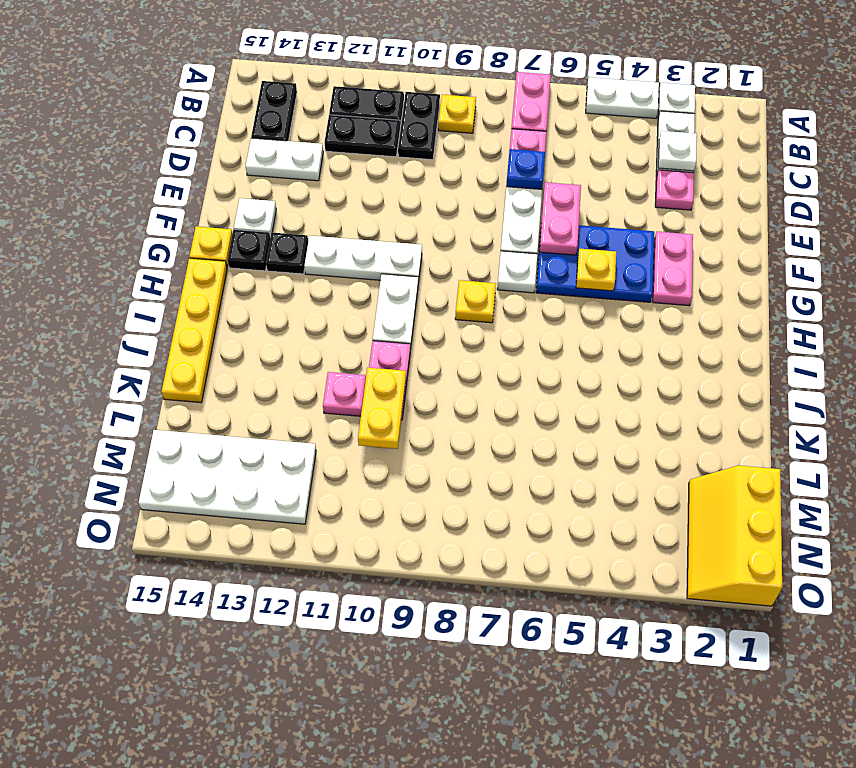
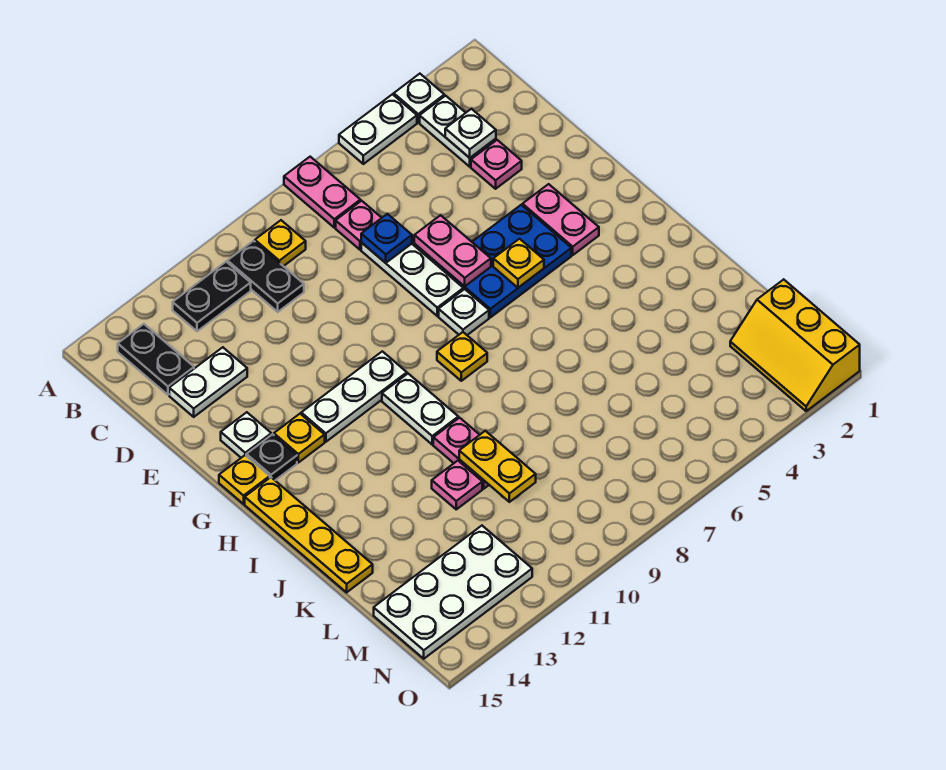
black plate C11:C12 level 1 -> none
black plate G13 level 1 -> yellow plate G13 level 1

